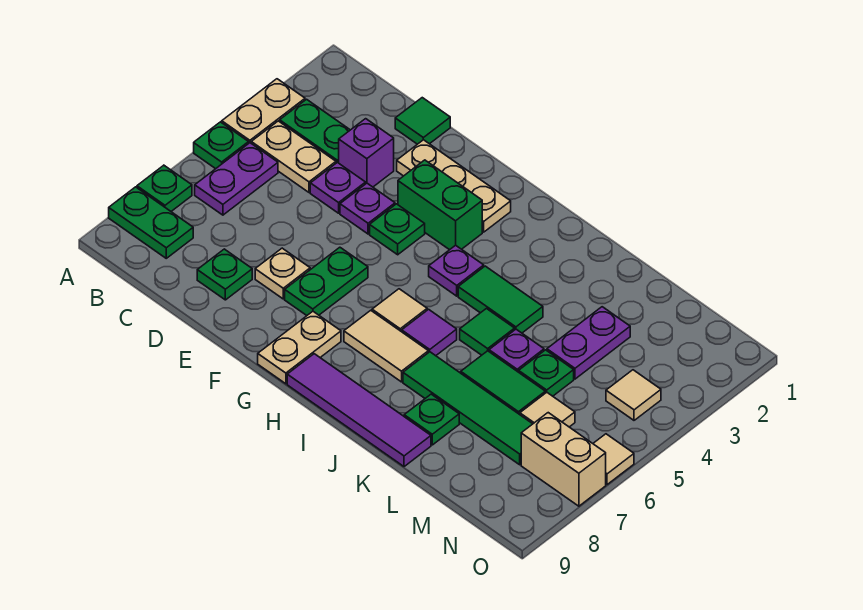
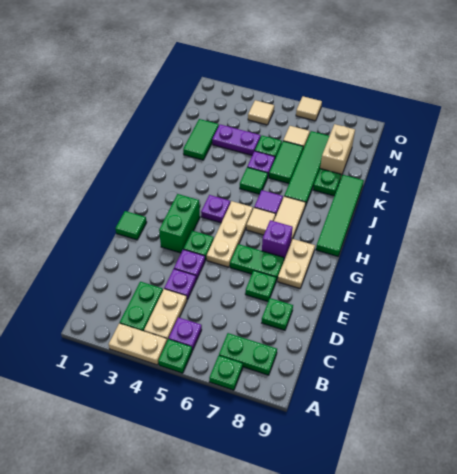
green plate A8:B8 level 1 -> green plate B7:B8 level 1
purple plate B5:B6 level 1 -> purple plate B5 level 1
green tile D1 level 1 -> green tile F1 level 1
purple brick D3 level 1 -> purple brick G7 level 1
tan plate E2:G2 level 1 -> tan plate F5:H5 level 1
tan plate E7 level 1 -> green plate E7 level 1
tan plate G8:G9 level 1 -> tan plate F8:G8 level 1
purple tile H9:K9 level 1 -> green tile H9:K9 level 1
green tile I4:J4 level 1 -> green tile K2:L2 level 1
tan brick N7:O7 level 1 -> tan brick L8:M8 level 1

